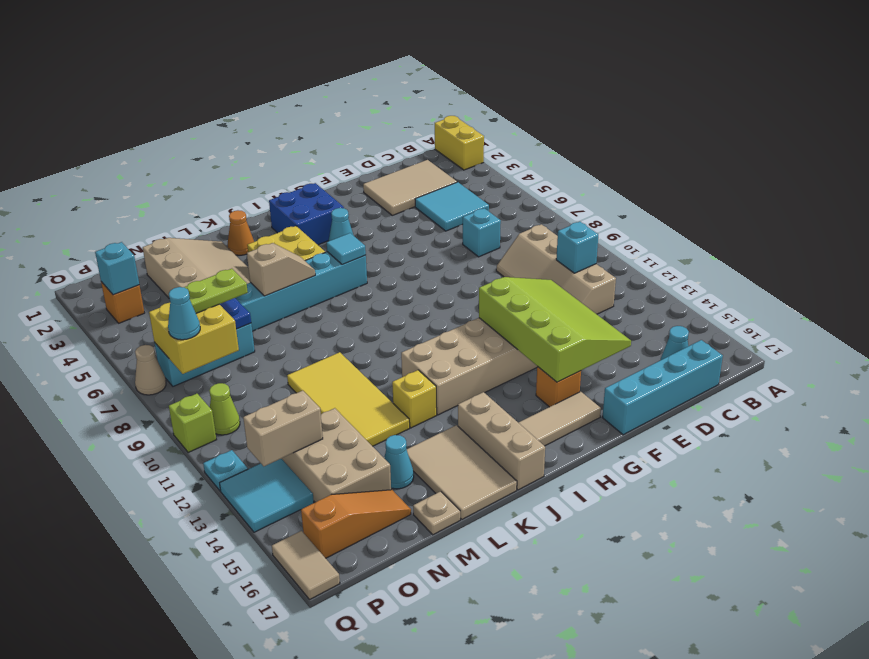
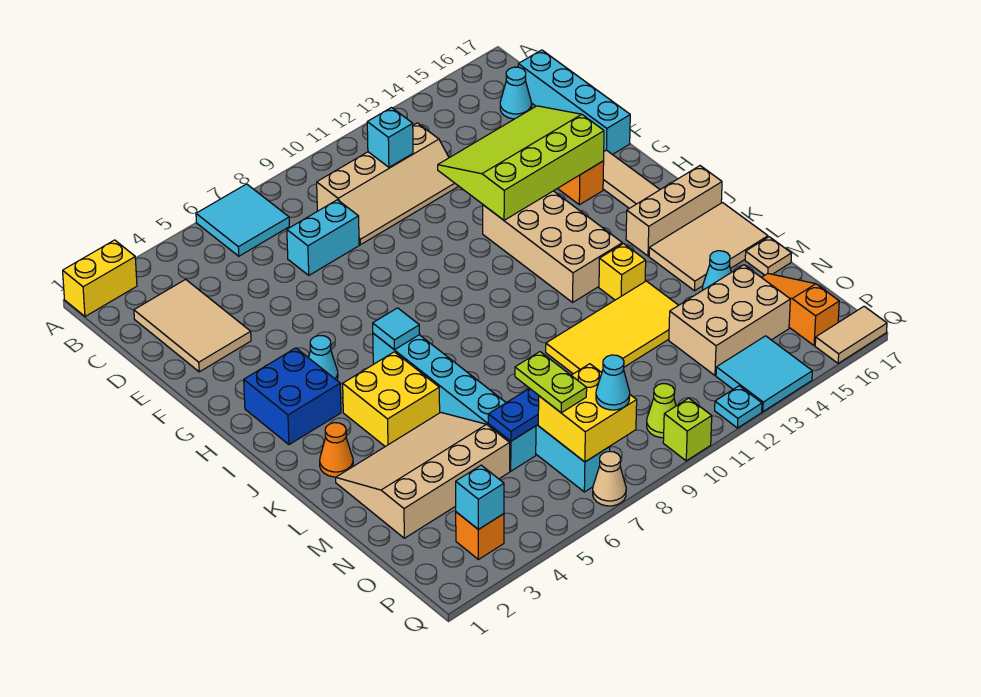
cyan tile C4:D5 level 1 -> cyan tile A6:B7 level 1
cyan brick D7 level 1 -> cyan brick D7:D8 level 1
tan slope K6:L6 level 2 top L -> none
tan brick O13:P13 level 2 -> none

